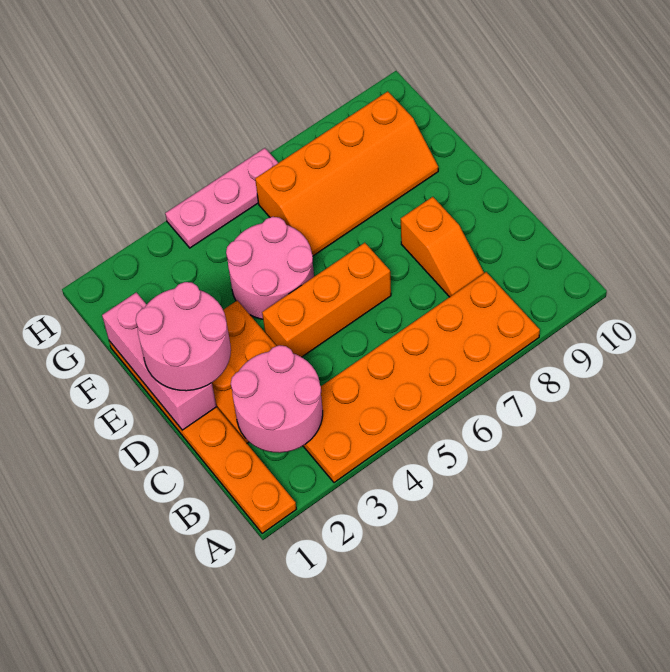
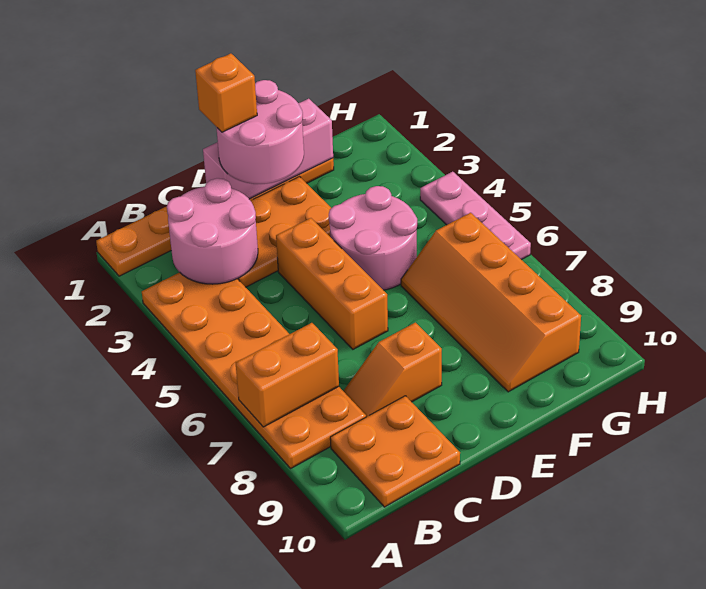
none -> orange brick A7:B7 level 2
none -> orange plate B9:C10 level 1
none -> orange brick D1 level 4

